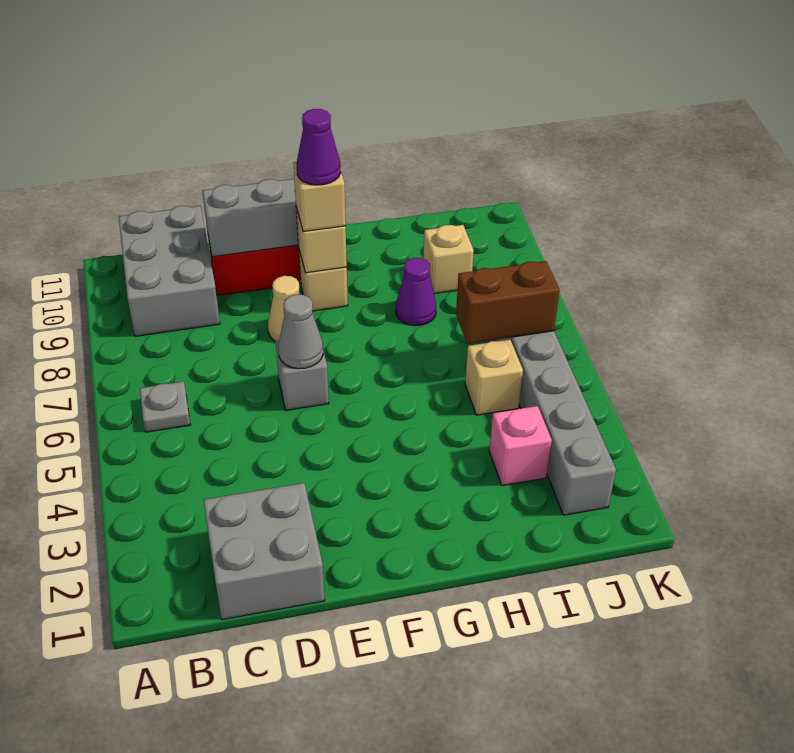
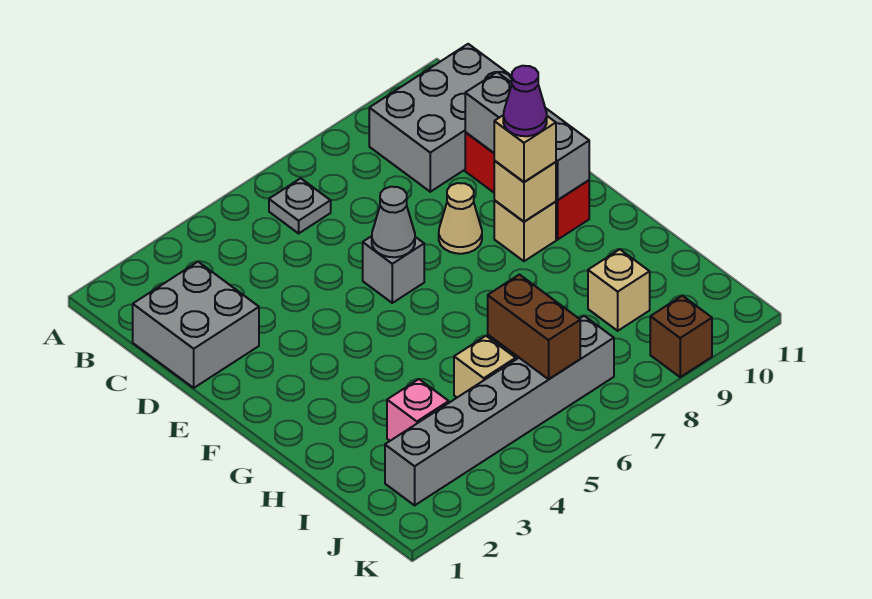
purple cone H8 level 1 -> none
none -> brown brick K9 level 1

